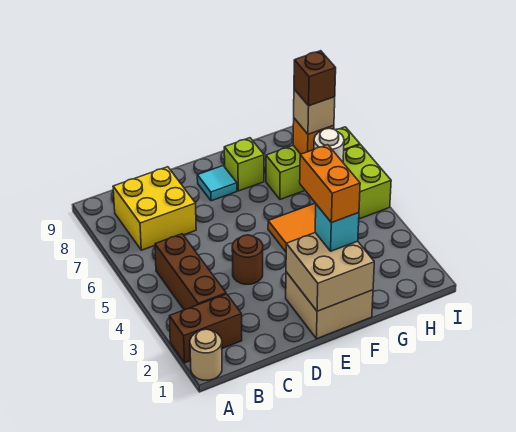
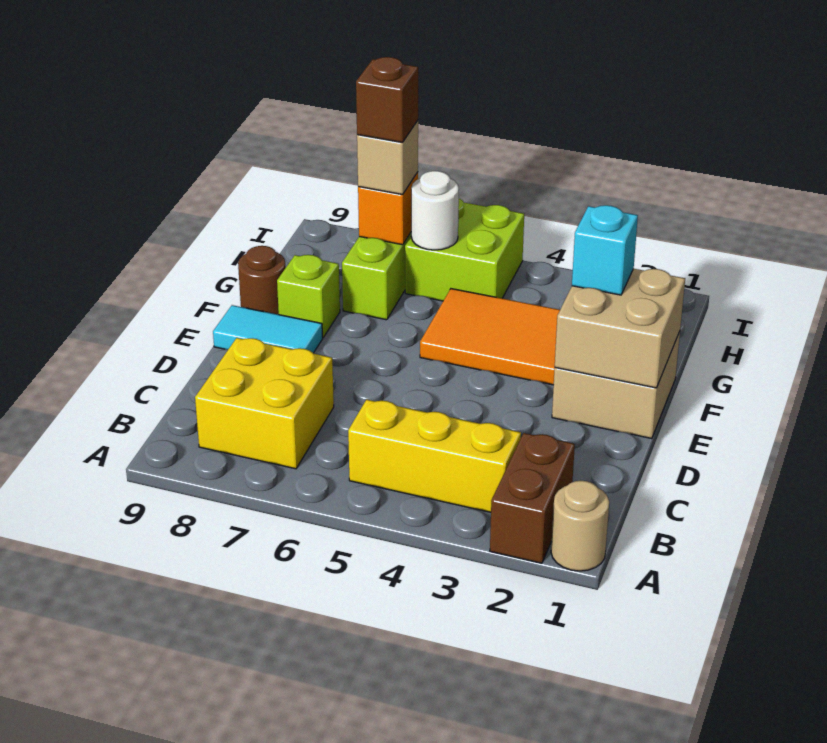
brown brick B3:B5 level 1 -> yellow brick B3:B5 level 1
brown round brick D4 level 1 -> brown round brick F9 level 1
cyan tile E8 level 1 -> cyan tile E8:E9 level 1
orange brick F2:F3 level 4 -> none

